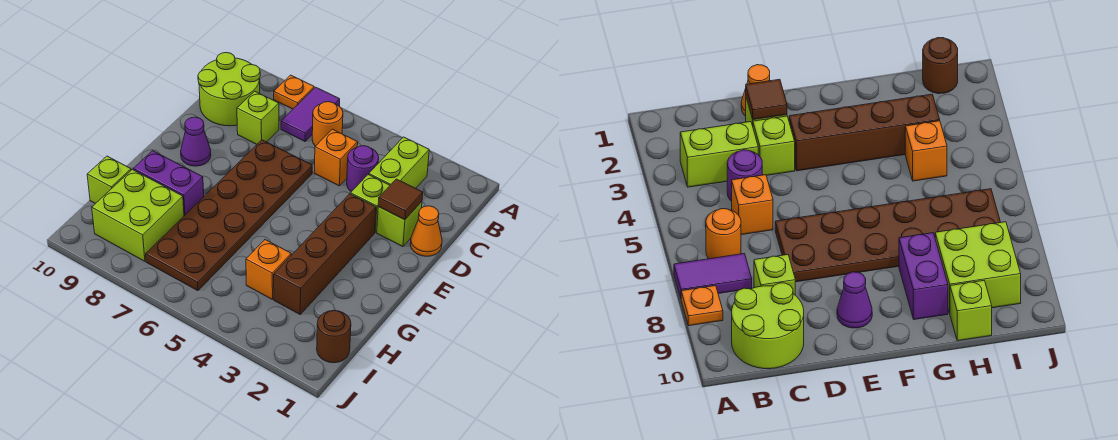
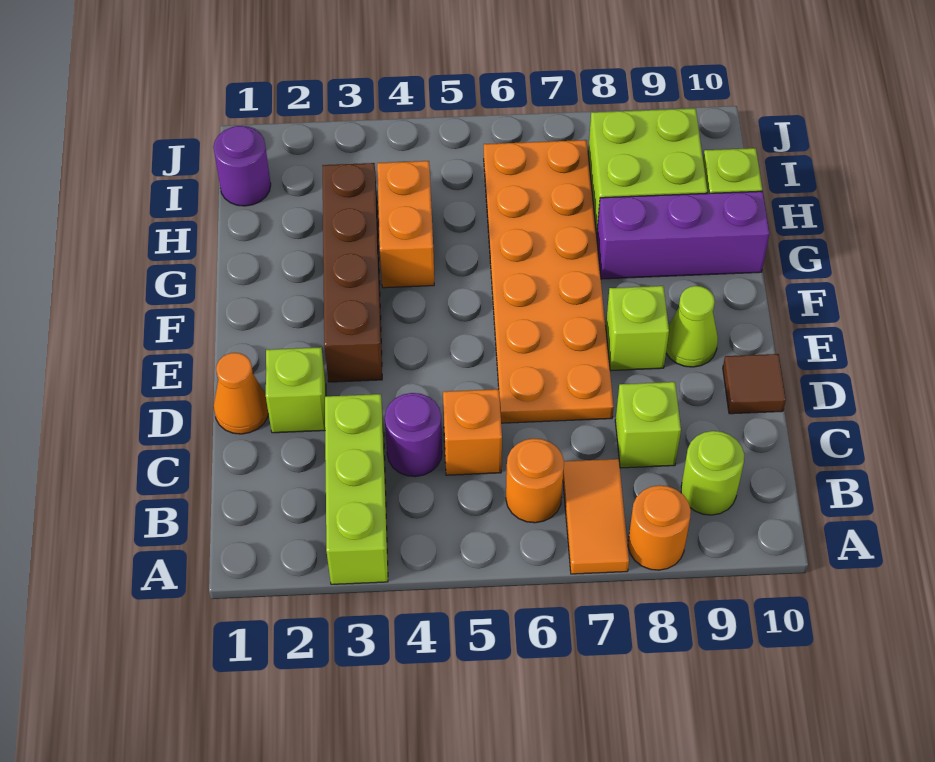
purple tile A7:B7 level 1 -> orange tile A7:B7 level 1
orange plate A8 level 1 -> orange round brick A8 level 1
lime brick B3:C3 level 1 -> lime brick A3:C3 level 1
lime round brick B9:C10 level 1 -> lime round brick B9 level 1
brown tile D2 level 2 -> brown tile D10 level 1
lime brick D3 level 1 -> lime brick E8 level 1
brown plate D6:I7 level 1 -> orange plate D6:I7 level 1
purple cone E9 level 1 -> lime cone E9 level 1
purple brick G8:G9 level 1 -> purple brick G8:G10 level 1
orange brick H4 level 1 -> orange brick G4:H4 level 1
brown round brick I1 level 1 -> purple round brick I1 level 1

